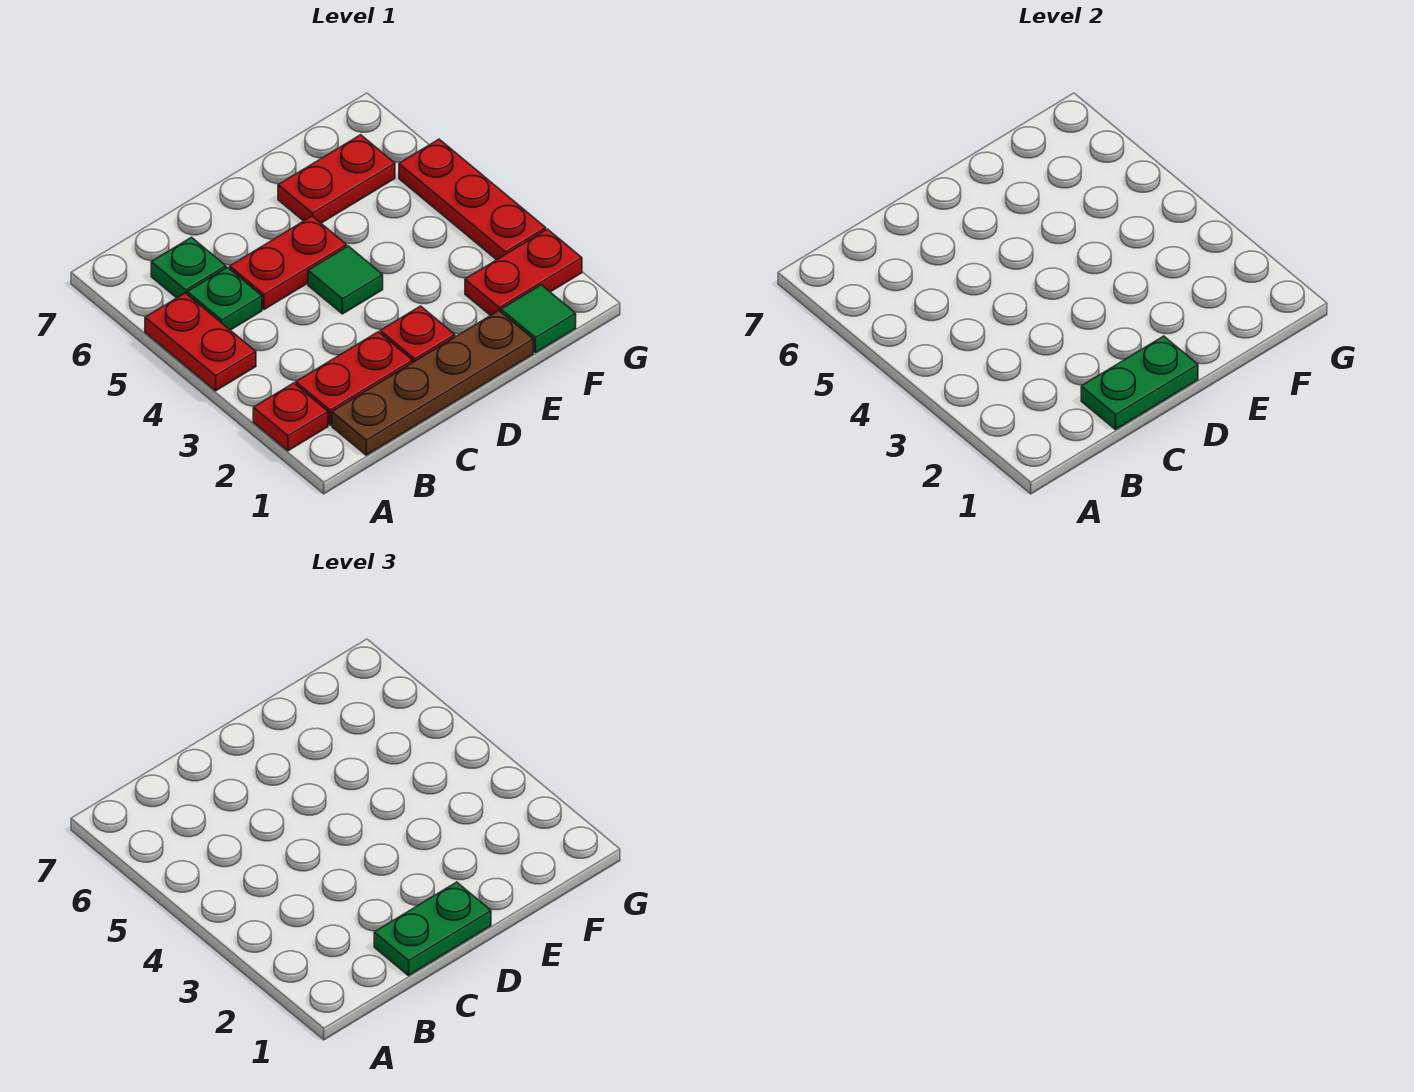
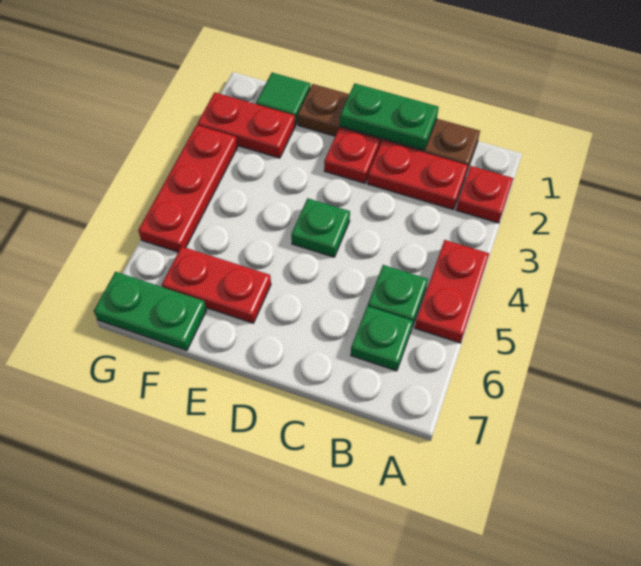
green plate C1:D1 level 3 -> green plate F7:G7 level 1
red plate C5:D5 level 1 -> none
green tile D4 level 1 -> green plate D4 level 1

